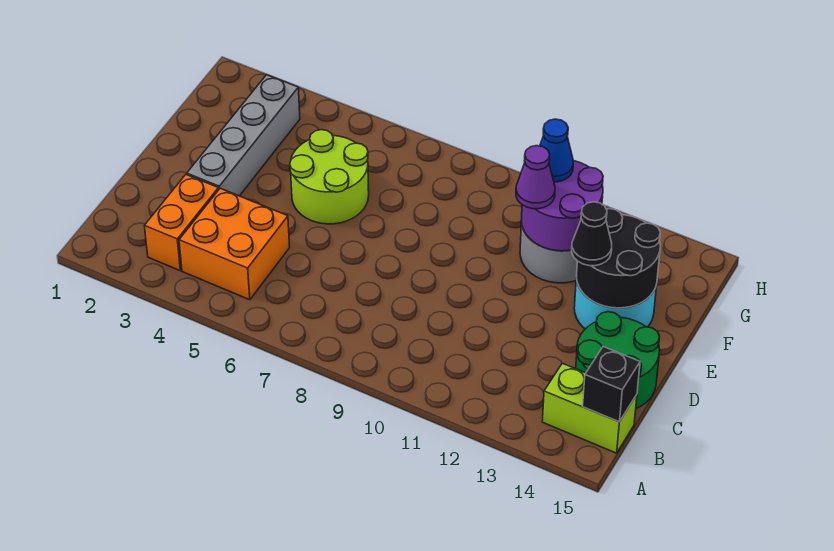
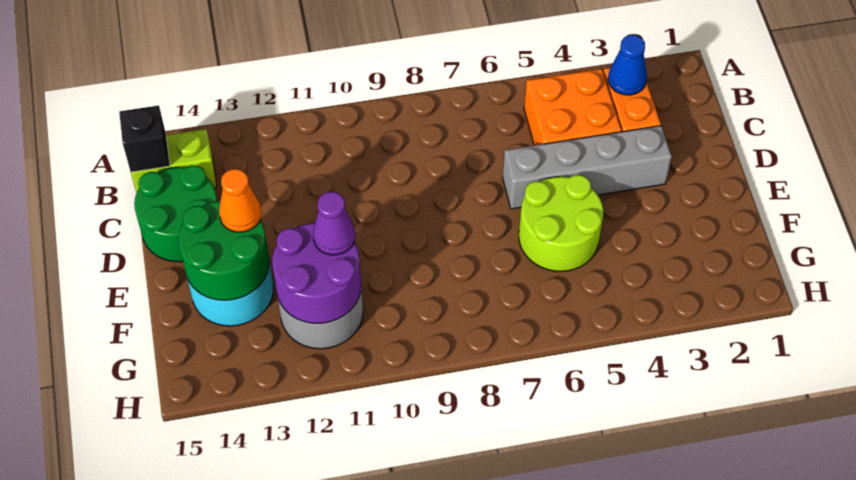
grey brick D3:G3 level 1 -> grey brick D3:D6 level 1
black round brick E13:F14 level 2 -> green round brick E13:F14 level 2
black cone E13 level 3 -> orange cone E13 level 3
blue cone G11 level 3 -> blue cone B3 level 2

